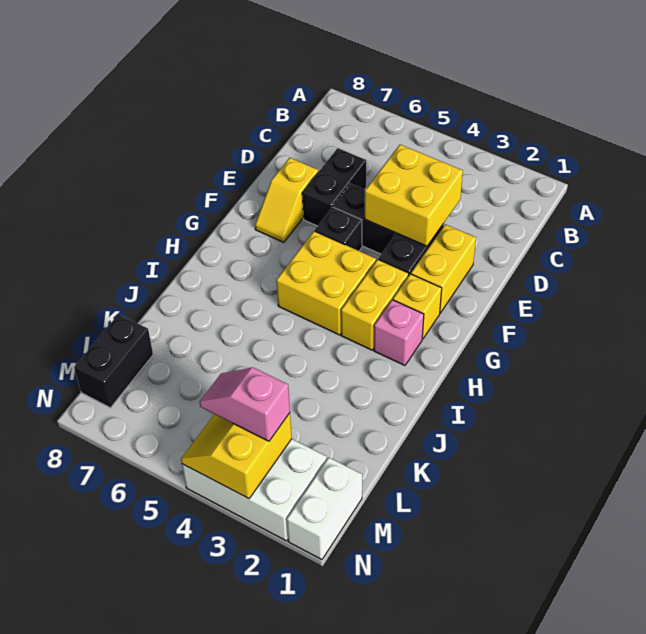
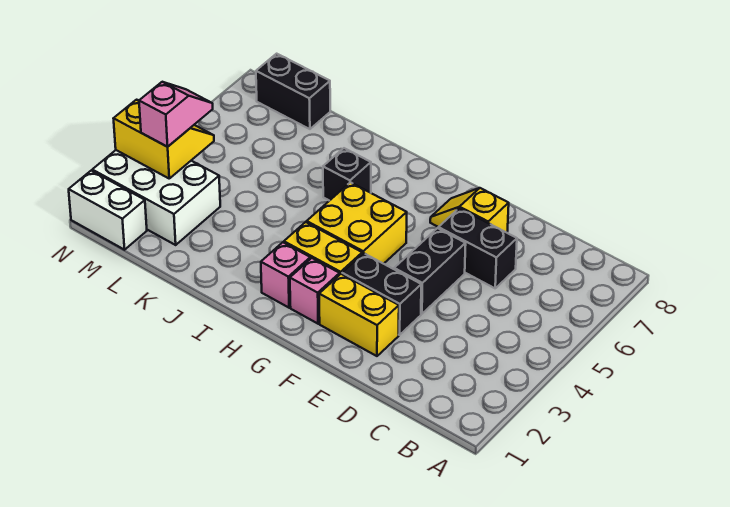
yellow brick D3:E4 level 2 -> none
black brick F5 level 1 -> black brick I6 level 1
yellow brick G2 level 1 -> pink brick G2 level 1
white brick M2:N4 level 1 -> white brick L2:N3 level 1

